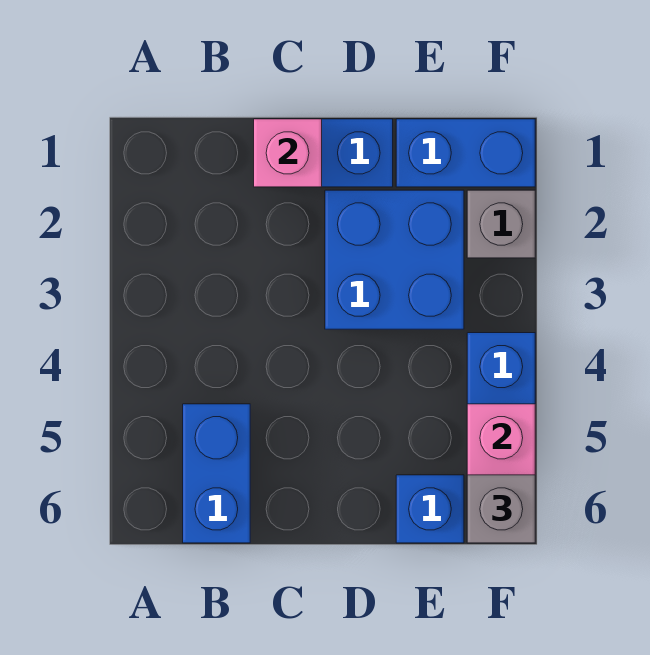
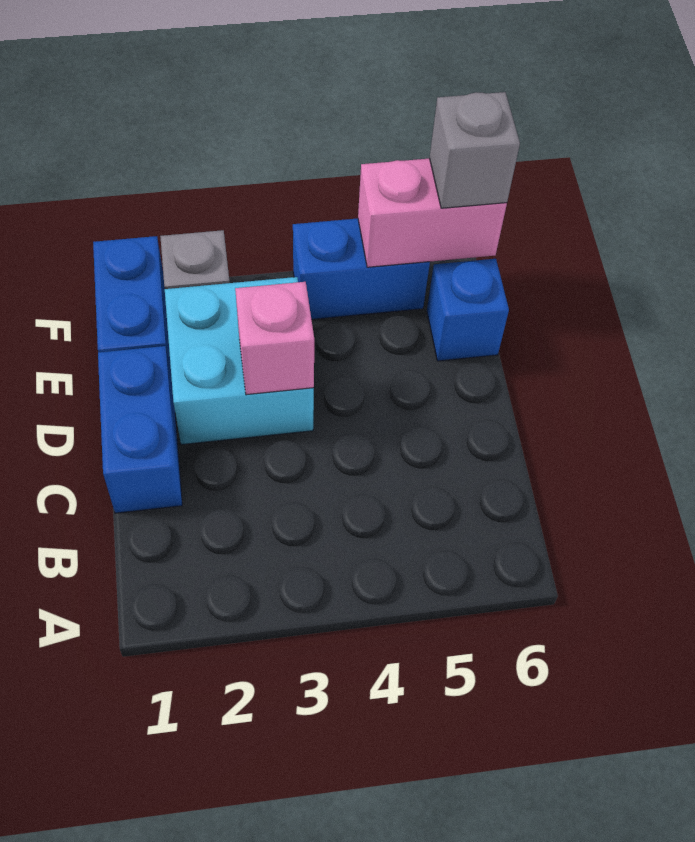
blue brick B5:B6 level 1 -> none
pink brick C1 level 2 -> pink brick D3 level 2
blue brick D2:E3 level 1 -> cyan brick D2:E3 level 1

